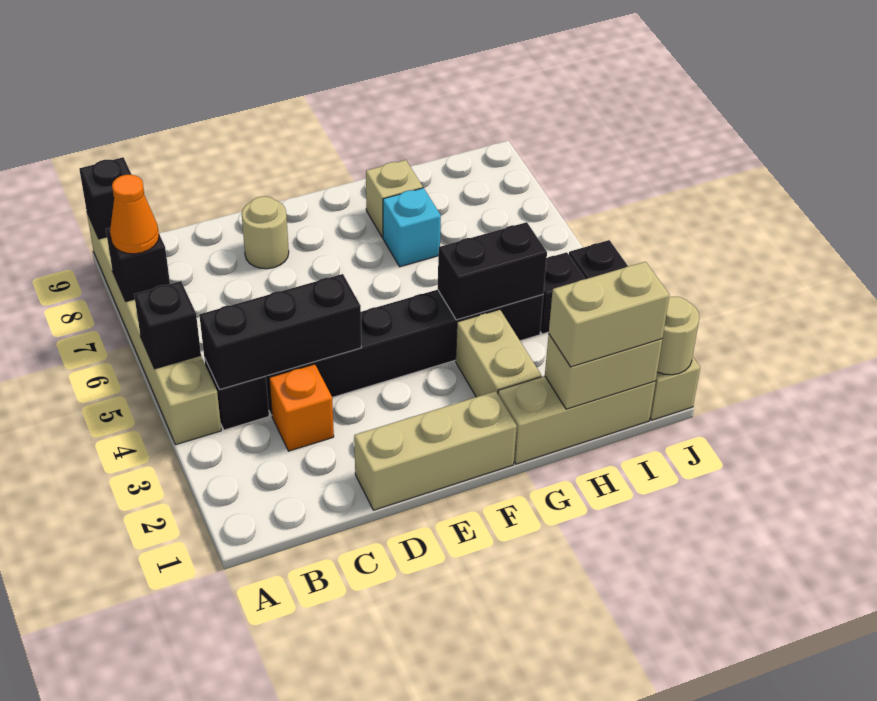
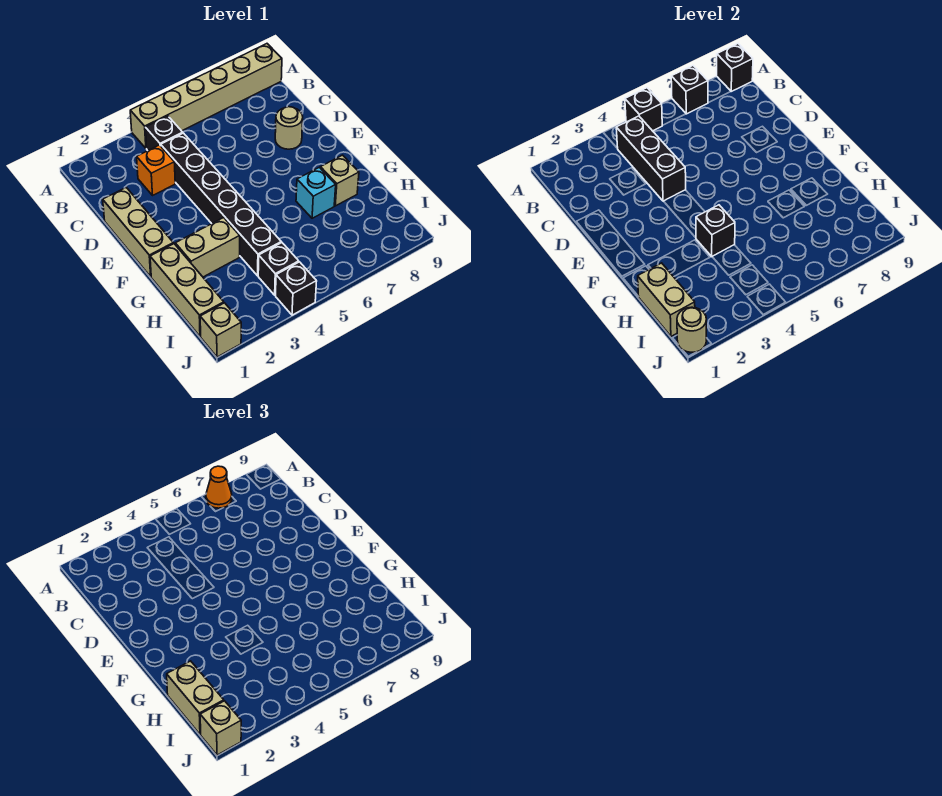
black brick G4:H4 level 2 -> black brick G4 level 2
none -> tan brick J1 level 3

